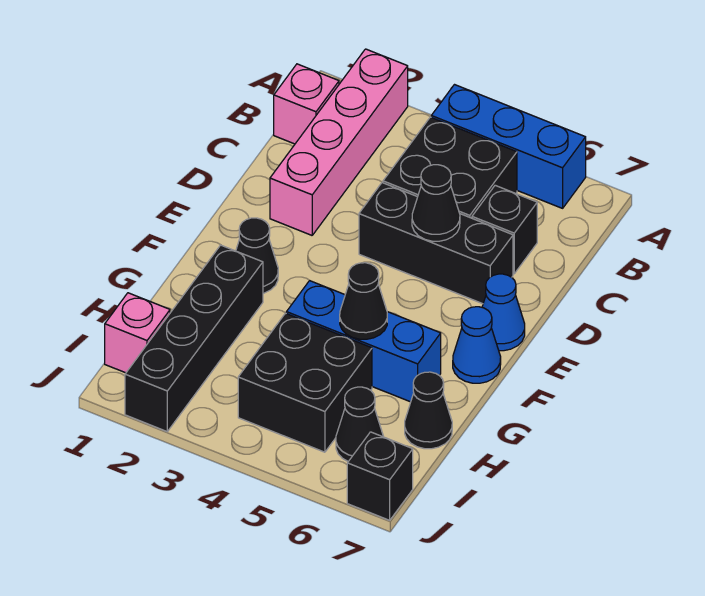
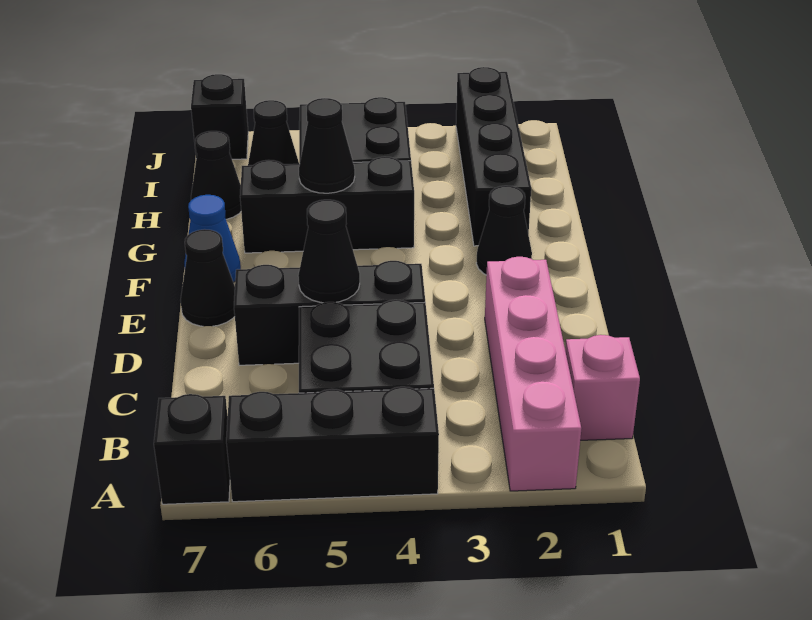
blue brick A4:A6 level 1 -> black brick A4:A6 level 1
black brick C6 level 1 -> black brick A7 level 1
blue cone E7 level 1 -> black cone E7 level 1
blue brick G4:G6 level 1 -> black brick G4:G6 level 1
pink brick I1 level 1 -> none

